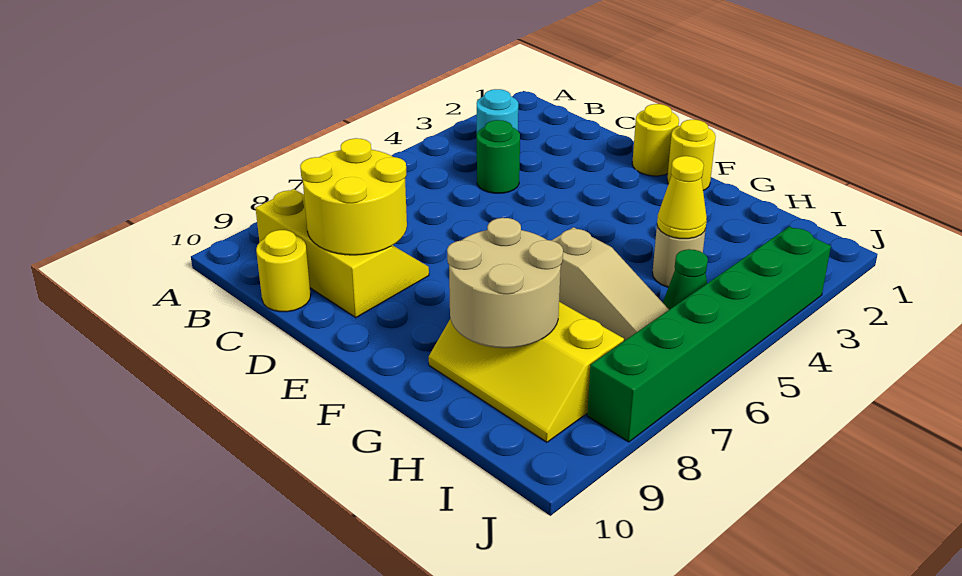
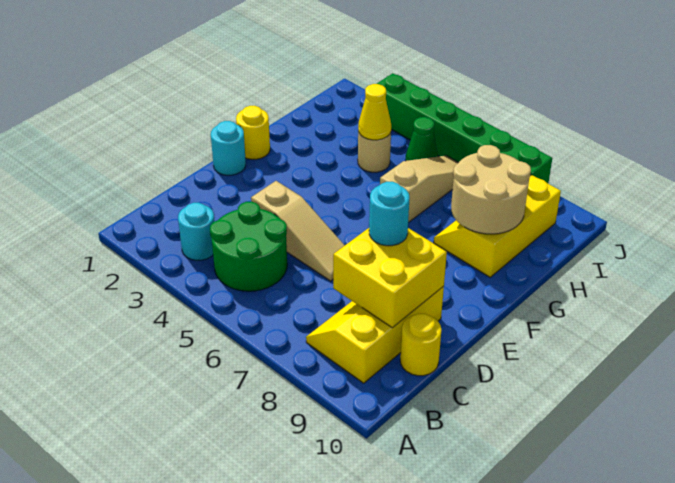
green round brick C4 level 1 -> green round brick B4:C5 level 1
yellow round brick C8:D9 level 2 -> yellow brick C8:D9 level 2
none -> tan slope D4:D6 level 1 top 4
none -> cyan round brick D8 level 3
yellow round brick E1 level 1 -> cyan round brick E1 level 1
yellow slope G8:I9 level 1 top 8 -> yellow slope G8:I9 level 1 top 9

